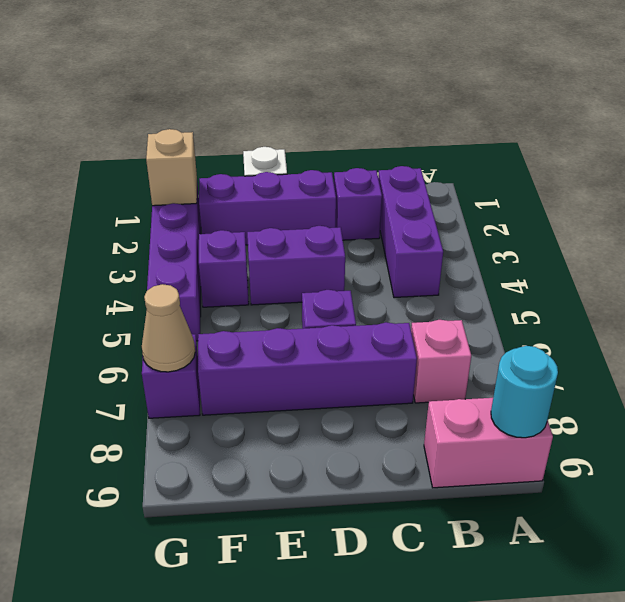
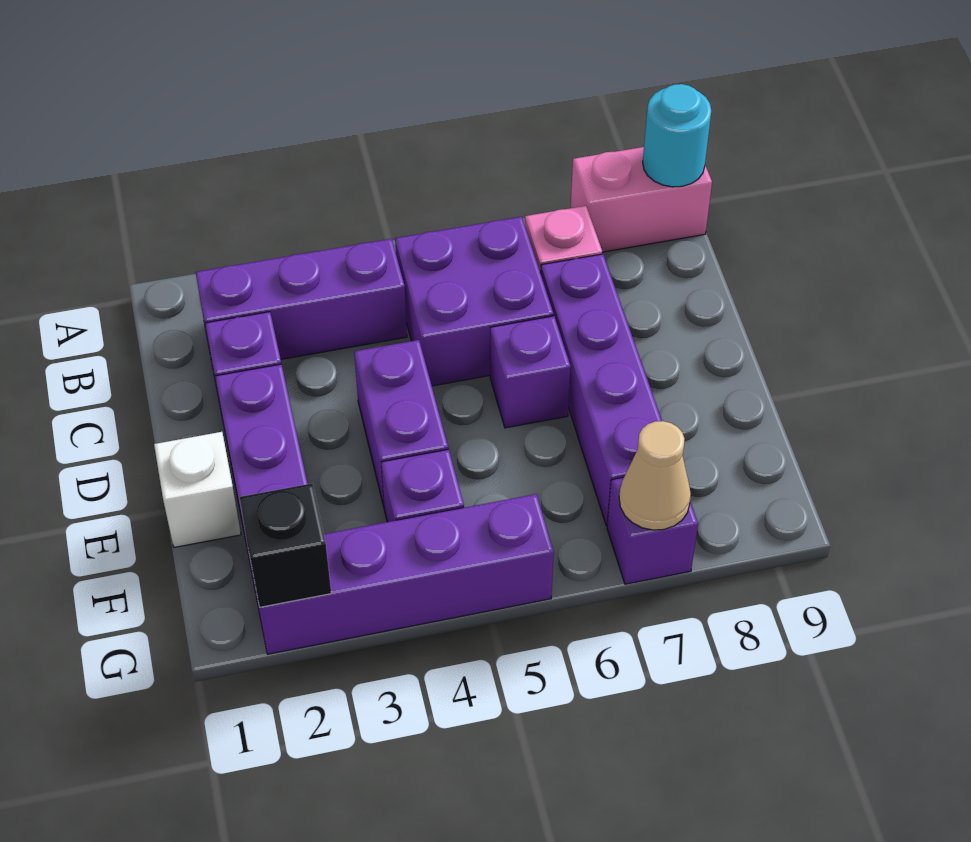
pink brick A9:B9 level 1 -> pink brick A8:A9 level 1
none -> purple brick B5:C6 level 1
tan brick G2 level 2 -> black brick G2 level 2

